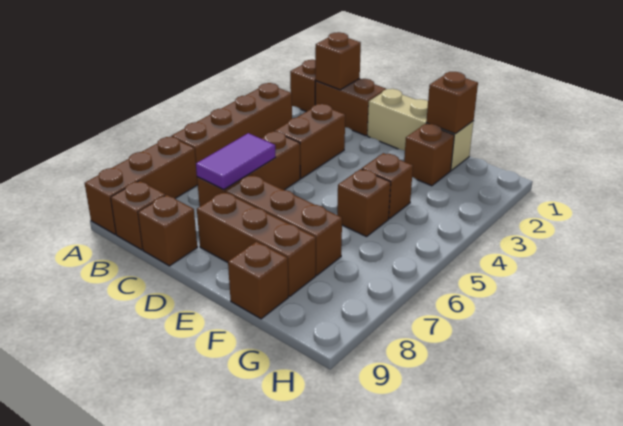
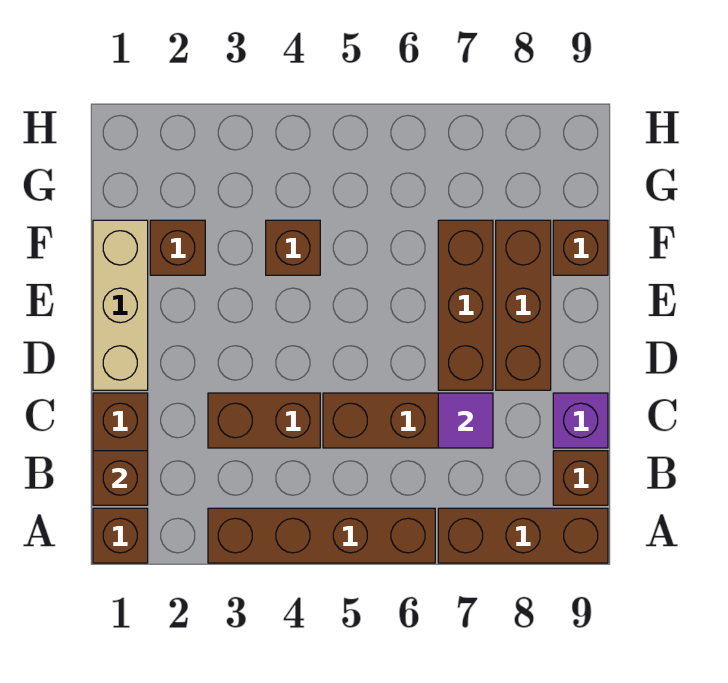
purple tile C6:C7 level 2 -> purple tile C7 level 2
brown brick C9 level 1 -> purple brick C9 level 1
brown brick F1 level 2 -> none
brown brick F5 level 1 -> none

